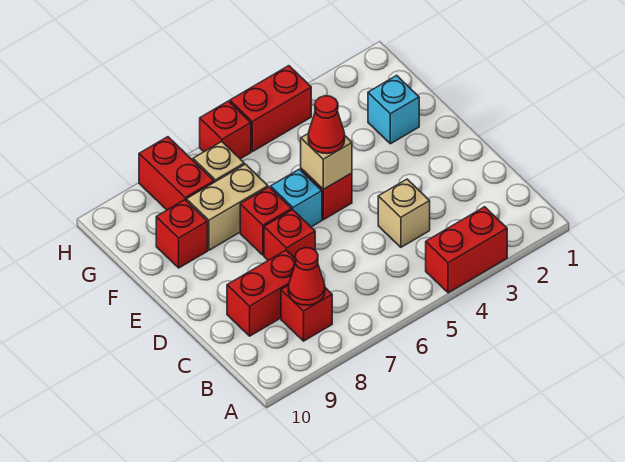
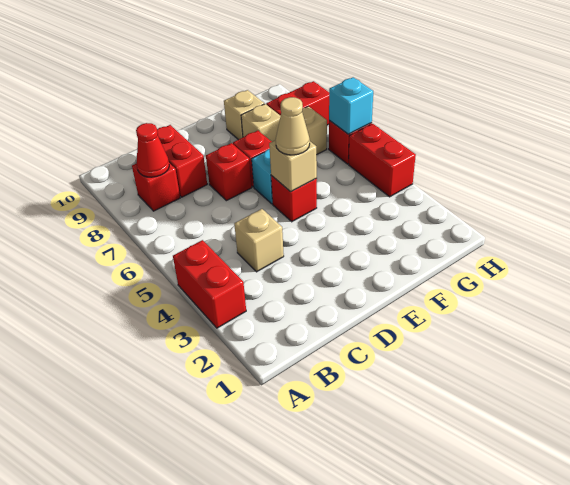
red cone E5 level 3 -> tan cone E5 level 3
cyan brick F2 level 1 -> cyan brick H6 level 2
tan brick F7:F8 level 1 -> tan brick F8 level 1
red brick F9 level 1 -> tan brick F9 level 1

